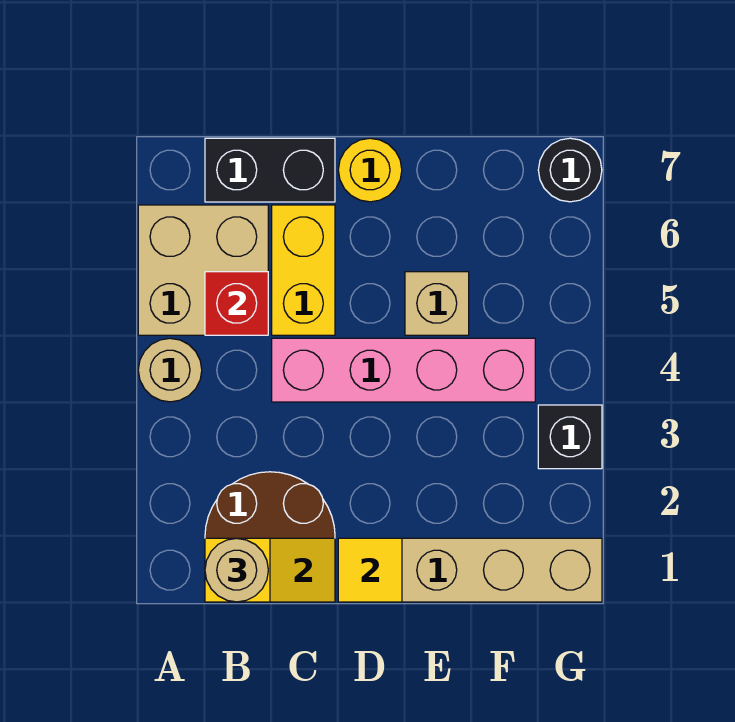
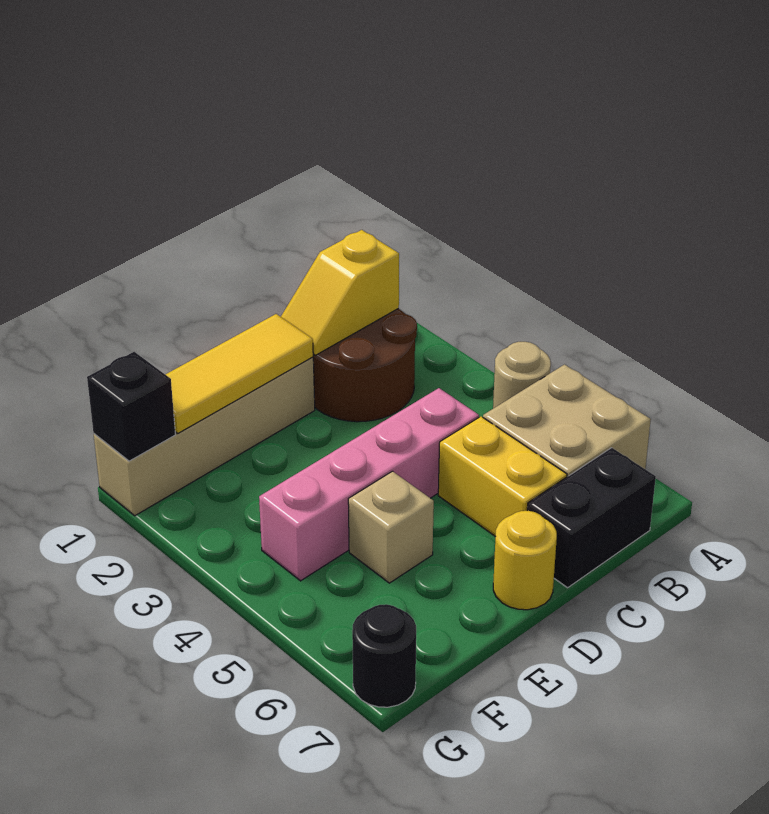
tan round brick B1 level 3 -> none
red brick B5 level 2 -> none
yellow tile D1 level 2 -> yellow tile D1:F1 level 2
black brick G3 level 1 -> black brick G1 level 2

